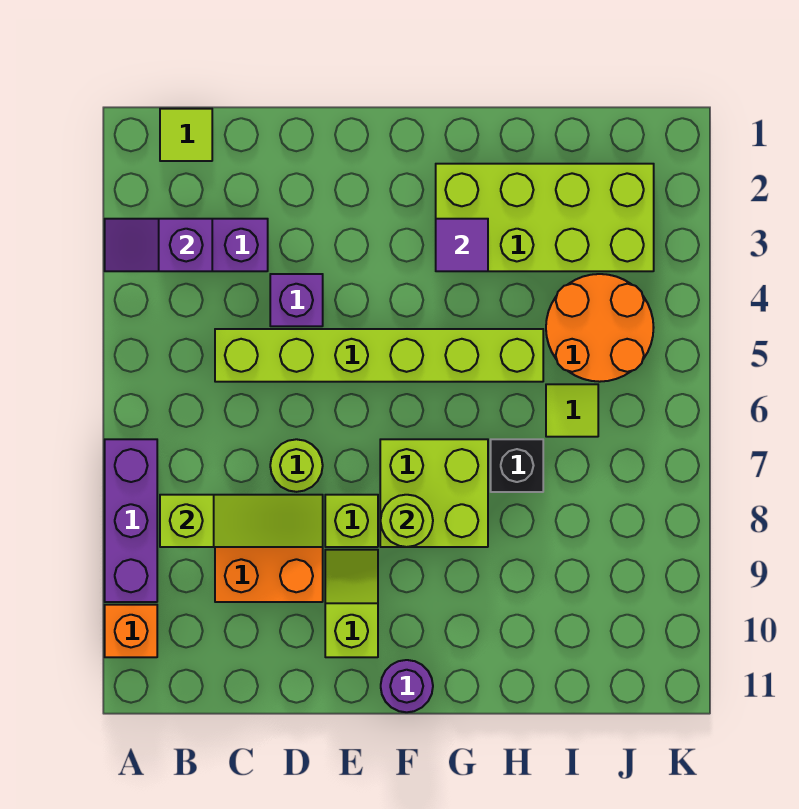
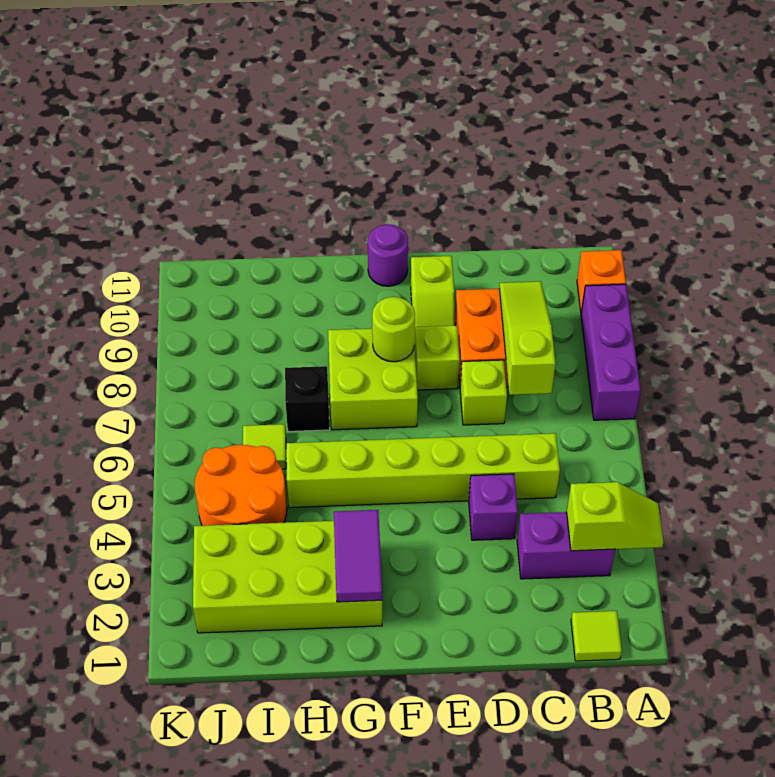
purple slope A3:B3 level 2 top B -> lime slope A3:B3 level 2 top B
lime slope B8:D8 level 2 top B -> lime slope C7:C9 level 2 top 7
lime round brick D7 level 1 -> lime brick D7 level 1
purple tile G3 level 2 -> purple tile G2:G3 level 2

